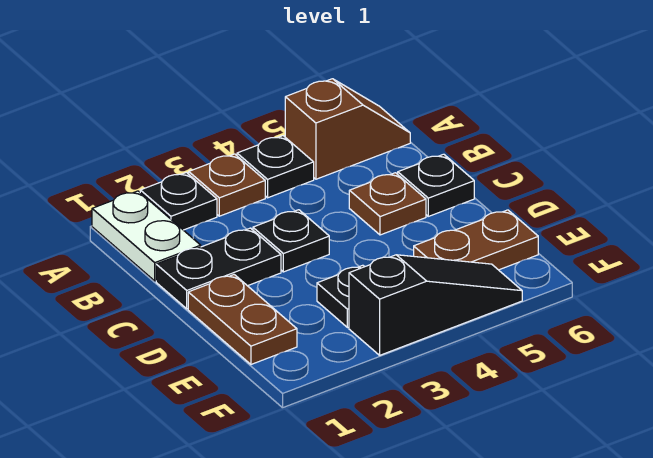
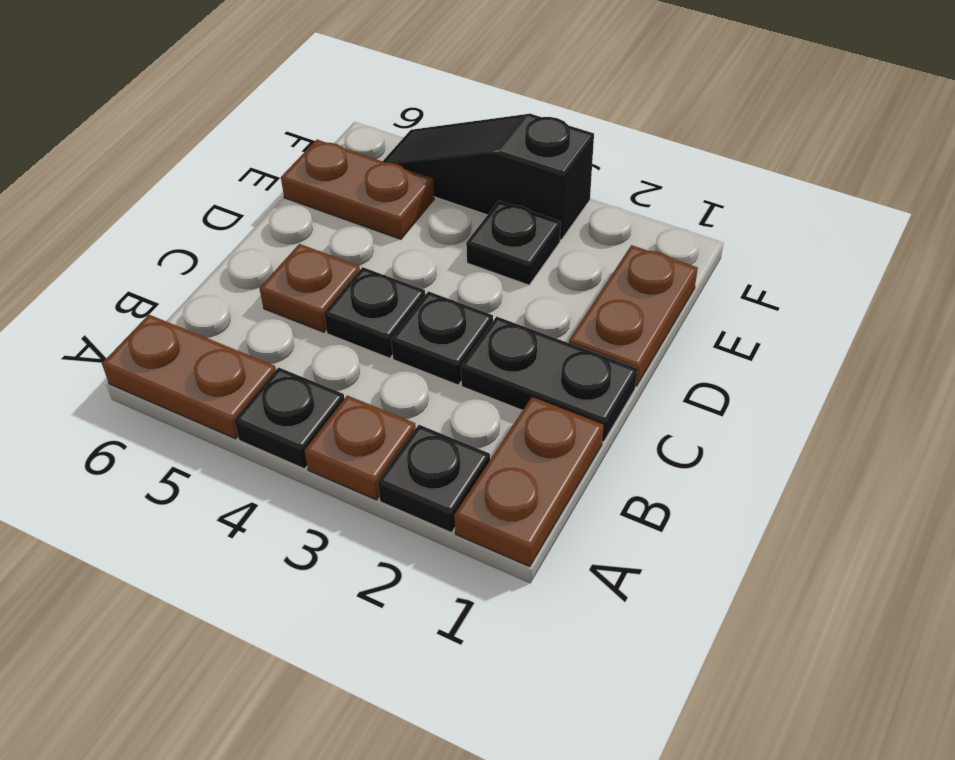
white plate A1:B1 level 1 -> brown plate A1:B1 level 1
brown slope A5:A6 level 1 top 5 -> brown plate A5:A6 level 1
black plate C6 level 1 -> black plate C4 level 1

